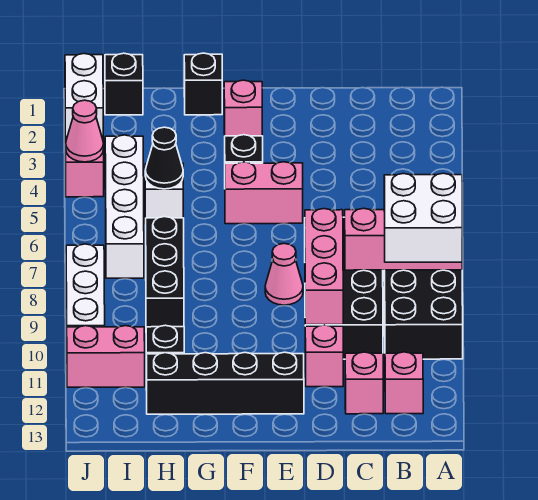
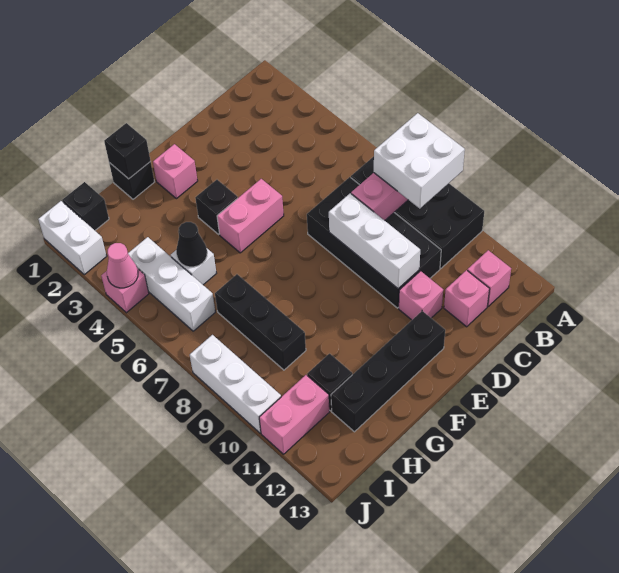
pink brick D8:D10 level 2 -> white brick D8:D10 level 2
pink cone E8 level 1 -> none
none -> black brick G1 level 2
white brick I4:I7 level 1 -> white brick I4:I6 level 1

